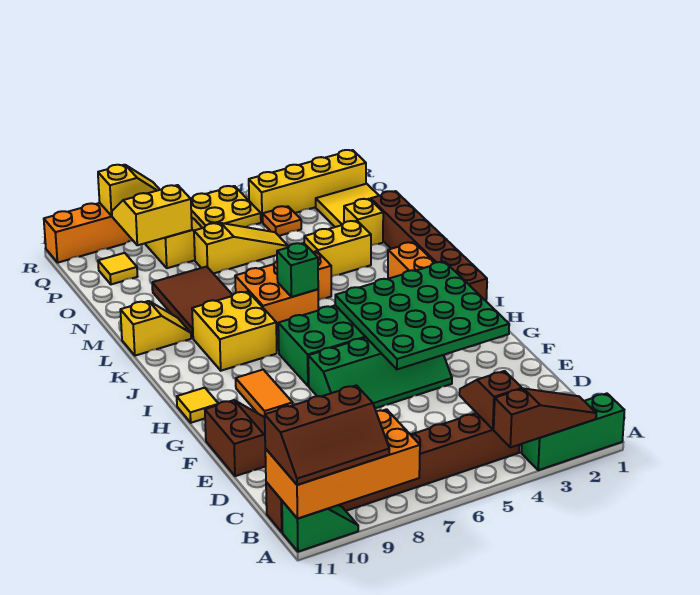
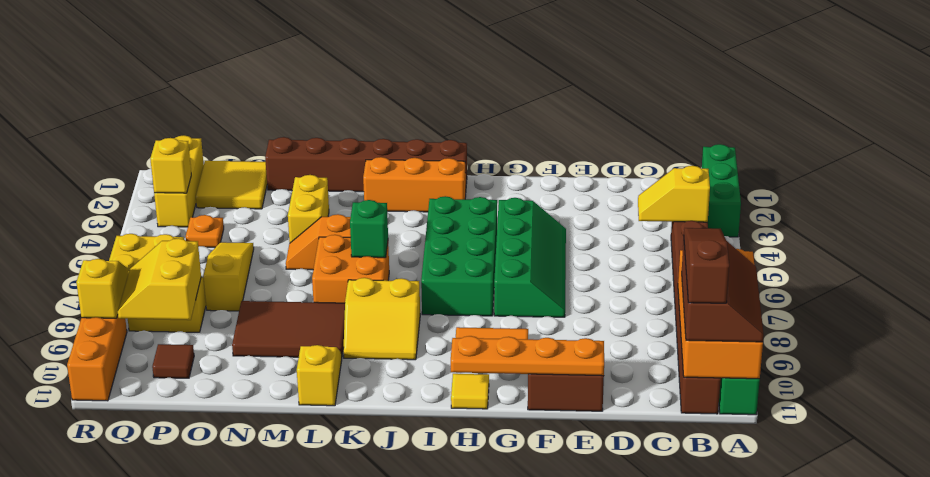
brown slope A2:A4 level 2 top 4 -> brown slope B9:B11 level 4 top 11
brown slope B4:C4 level 2 top B -> yellow slope B4:C4 level 2 top B
none -> orange plate E11:H11 level 2
green plate F2:I5 level 2 -> none
yellow brick J8:K9 level 1 -> yellow slope J8:K9 level 1 top 8
yellow brick N2 level 1 -> yellow brick Q3 level 2
yellow tile P10 level 1 -> brown tile P10 level 1
yellow brick Q1:Q4 level 1 -> yellow brick Q1:Q3 level 1

